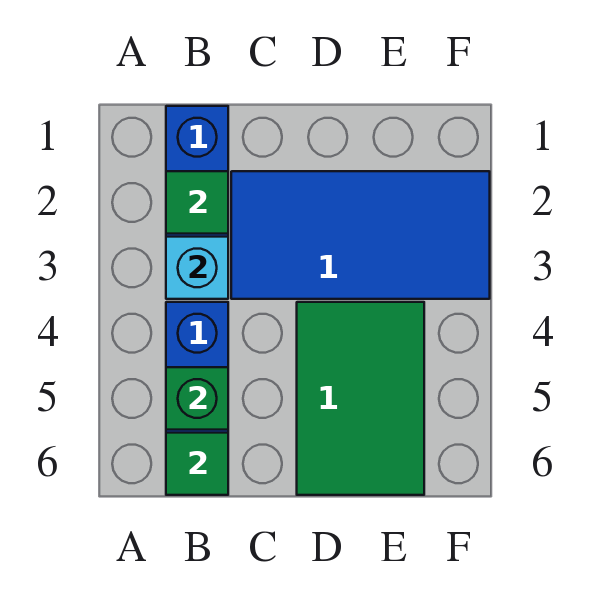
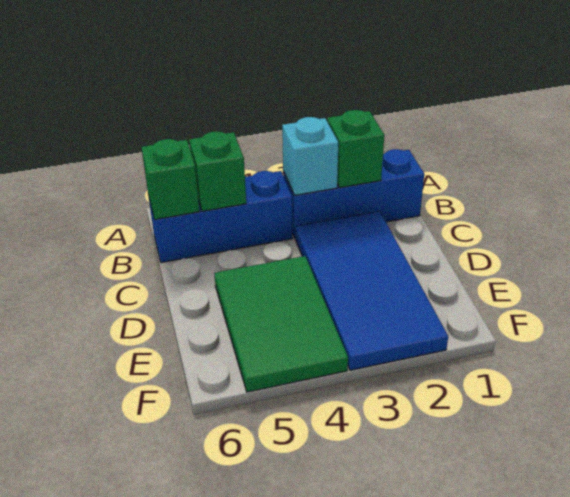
green tile B2 level 2 -> green brick B2 level 2
green tile B6 level 2 -> green brick B6 level 2
green tile D4:E6 level 1 -> green tile D4:F5 level 1

